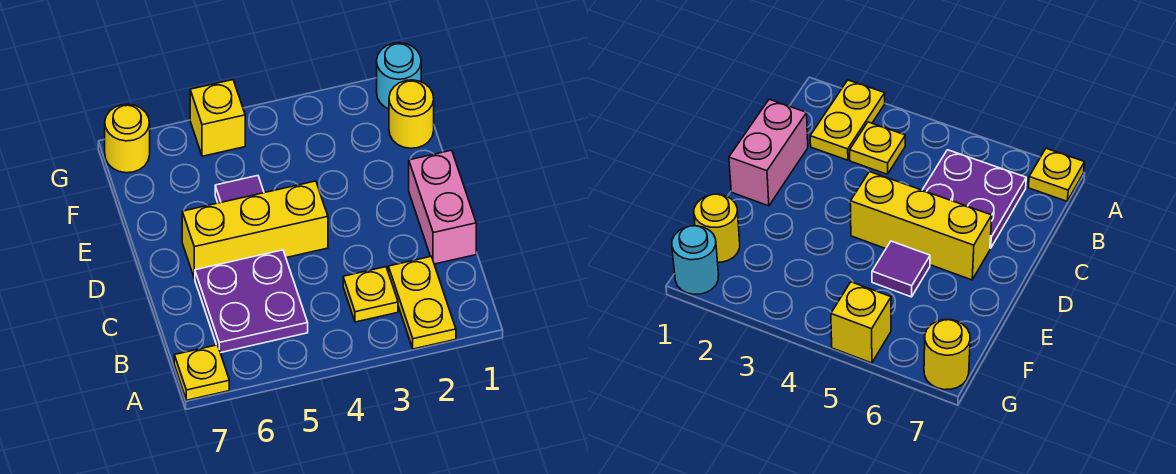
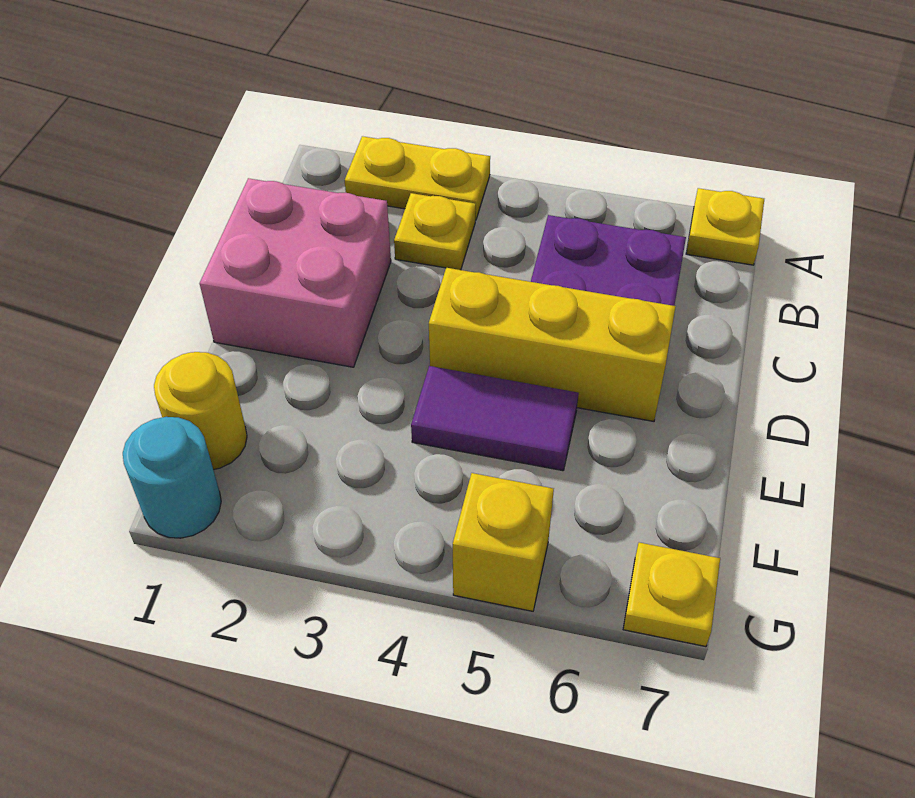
yellow plate A2:B2 level 1 -> yellow plate A2:A3 level 1
pink brick C1:D1 level 1 -> pink brick C1:D2 level 1
purple tile E5 level 1 -> purple tile E4:E5 level 1
yellow round brick G7 level 1 -> yellow plate G7 level 1

